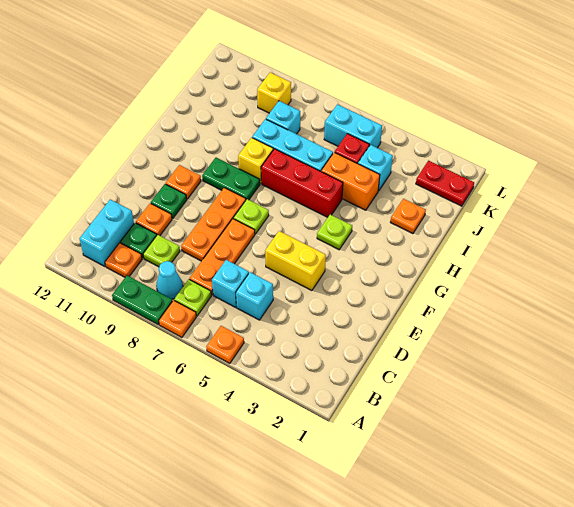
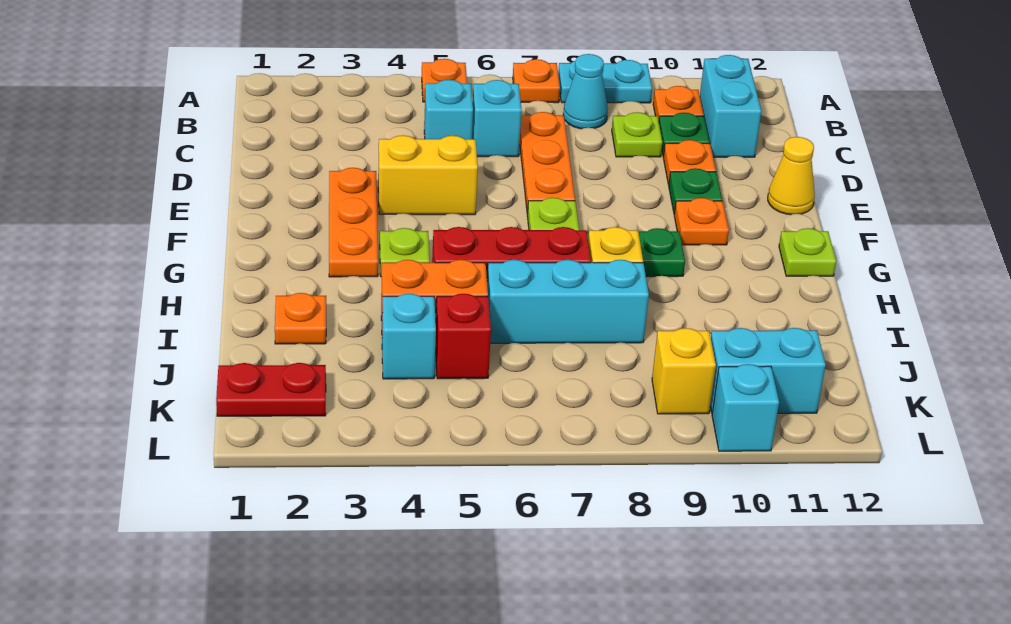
green plate A8:A9 level 1 -> cyan plate A8:A9 level 1
lime plate B7 level 1 -> lime plate G12 level 1
orange plate D8:F8 level 1 -> orange plate E3:G3 level 1
none -> yellow cone E12 level 1
cyan brick J8 level 1 -> cyan brick L10 level 1
cyan brick K5:K6 level 1 -> cyan brick K10:K11 level 1

